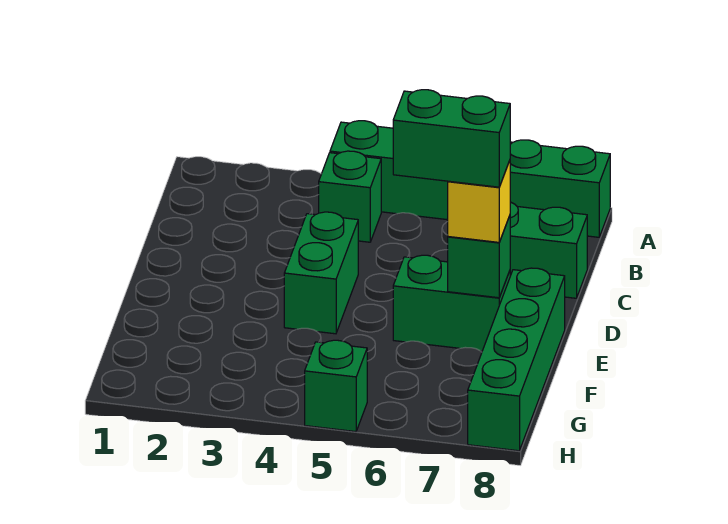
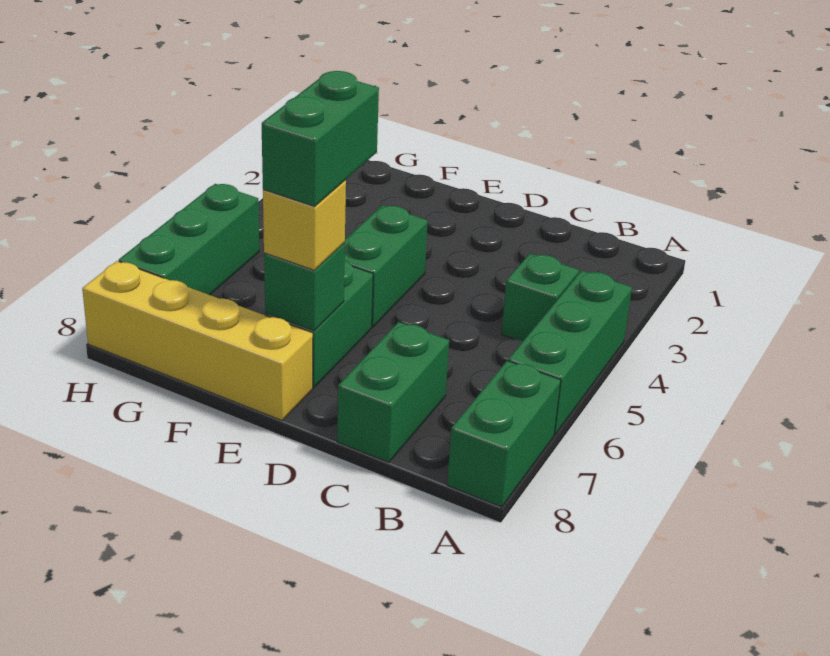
green brick D4:E4 level 1 -> green brick E4:E5 level 1
green brick E8:H8 level 1 -> yellow brick E8:H8 level 1
green brick H5 level 1 -> green brick H5:H7 level 1

